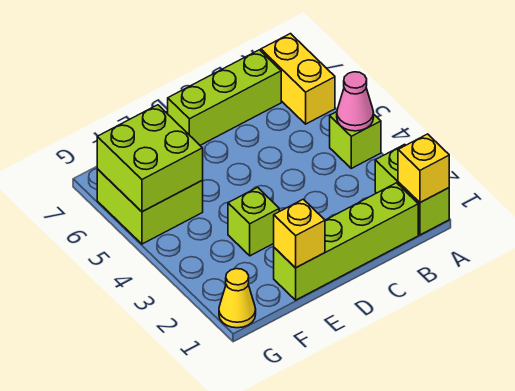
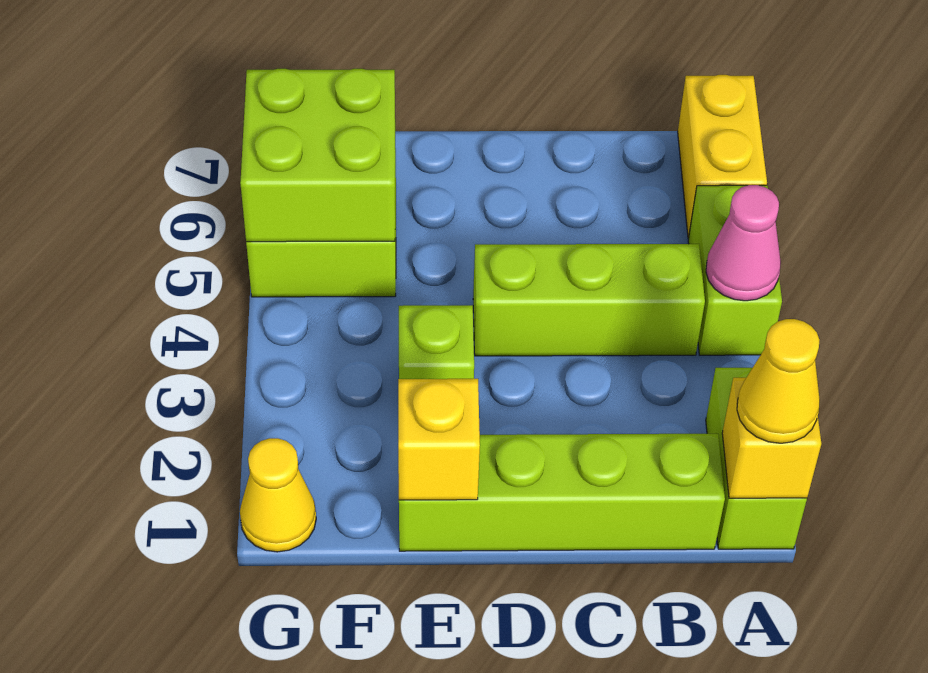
none -> yellow cone A1 level 3
lime brick A4 level 1 -> lime brick A4:A5 level 1
lime brick B7:D7 level 1 -> lime brick B4:D4 level 1

